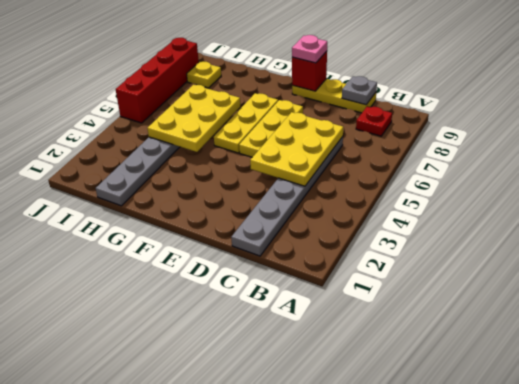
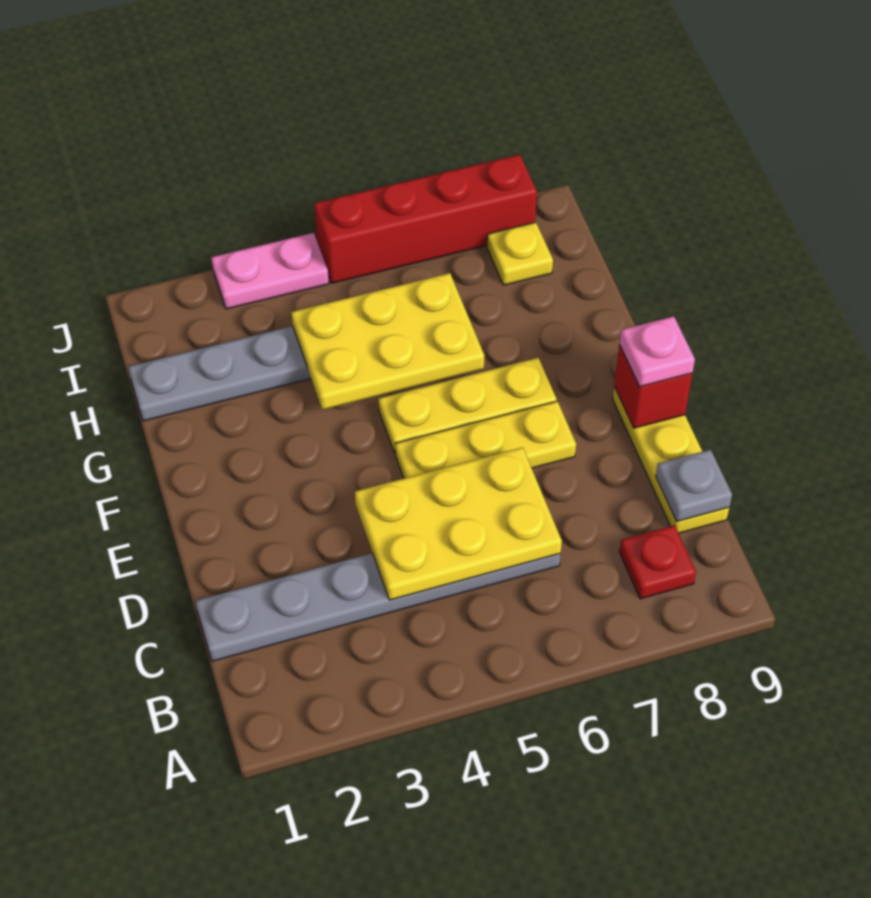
none -> pink plate J3:J4 level 1

